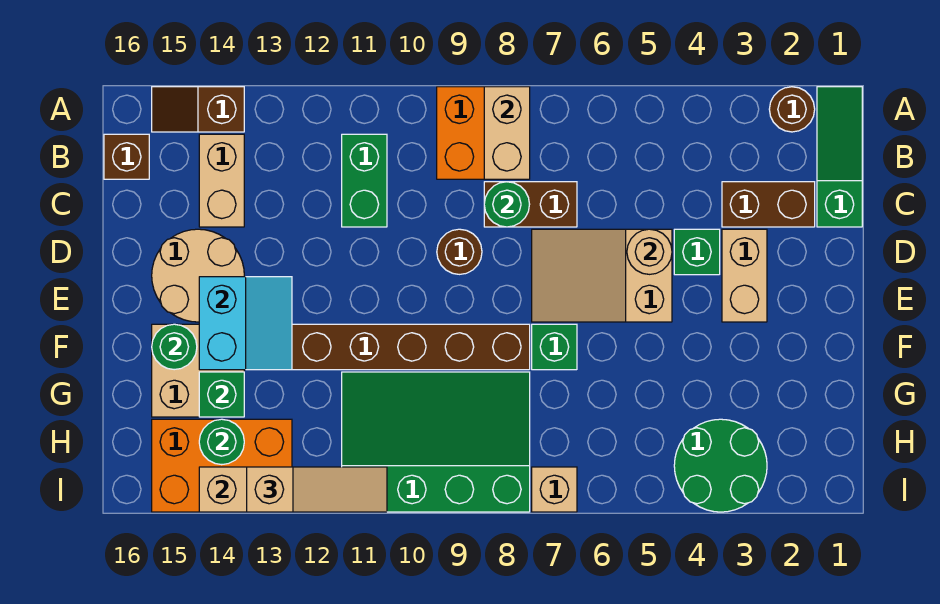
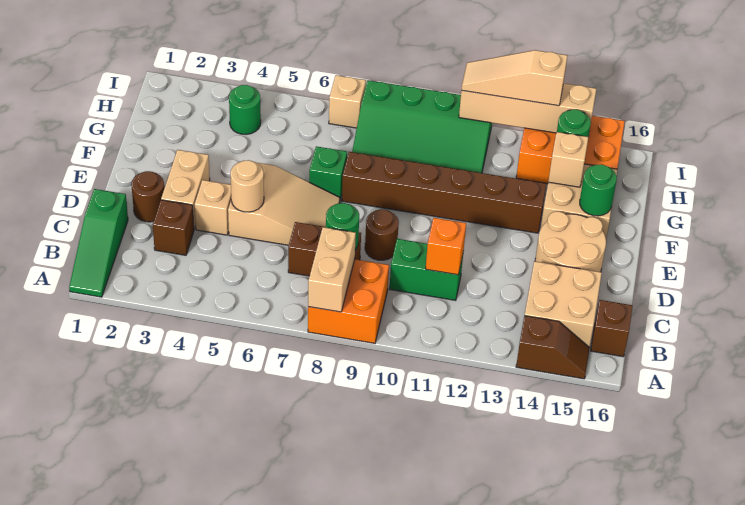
brown round brick A2 level 1 -> brown round brick D2 level 1
green brick B11:C11 level 1 -> green brick C10:C11 level 1
tan brick B14:C14 level 1 -> tan brick B14:C15 level 1
brown brick C2:C3 level 1 -> brown brick C3 level 1
none -> orange brick C11 level 2
green brick D4 level 1 -> tan brick D4 level 1
cyan slope E13:F14 level 2 top 14 -> none
green brick G14 level 2 -> tan brick G14 level 2
green round brick H3:I4 level 1 -> green round brick H4 level 1

